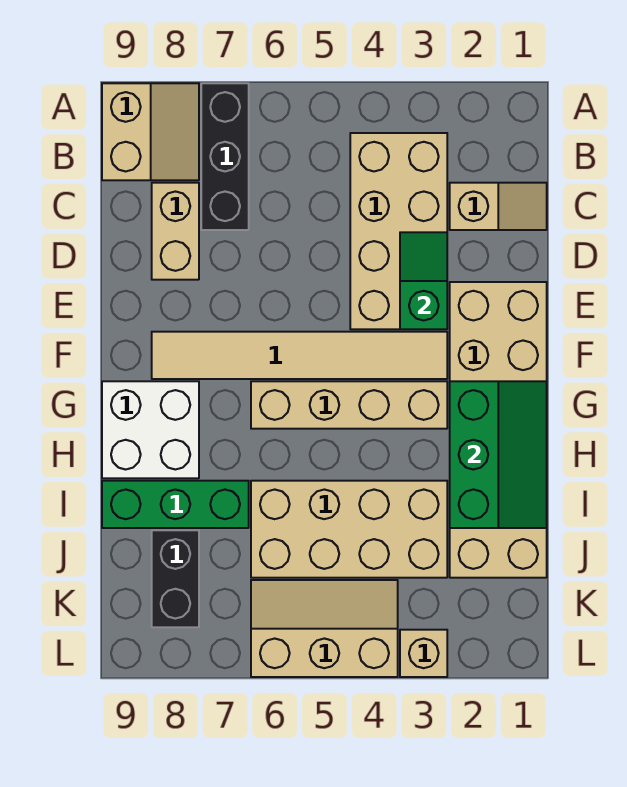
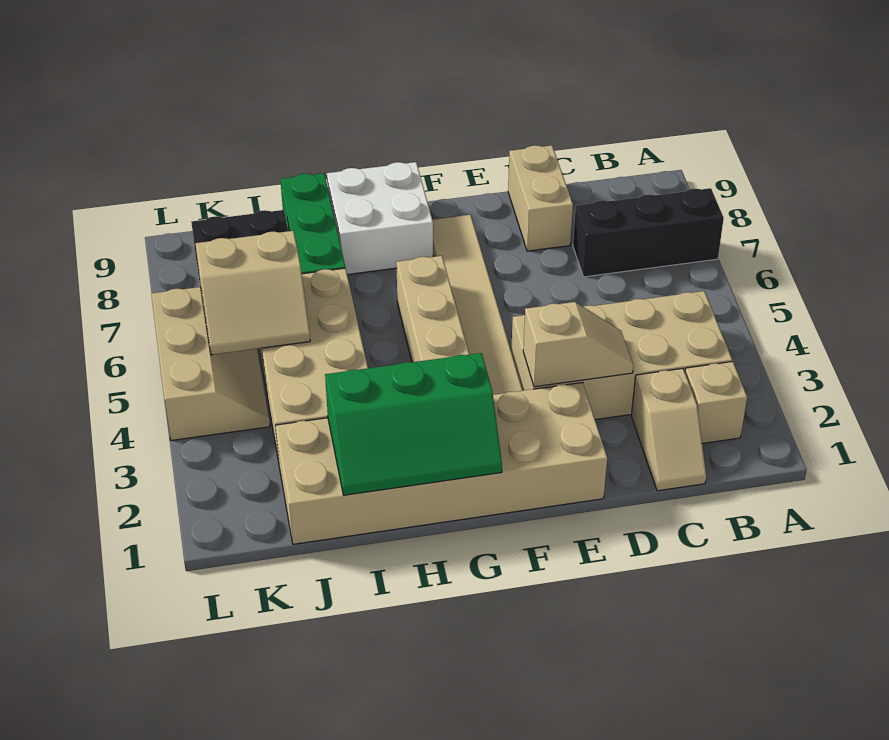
tan slope A8:B9 level 1 top 9 -> tan slope J5:K6 level 2 top 6
tan brick C8:D8 level 1 -> tan brick D8:D9 level 1
green slope D3:E3 level 2 top E -> tan slope D3:E3 level 2 top E
tan brick L3 level 1 -> tan brick B2 level 1

